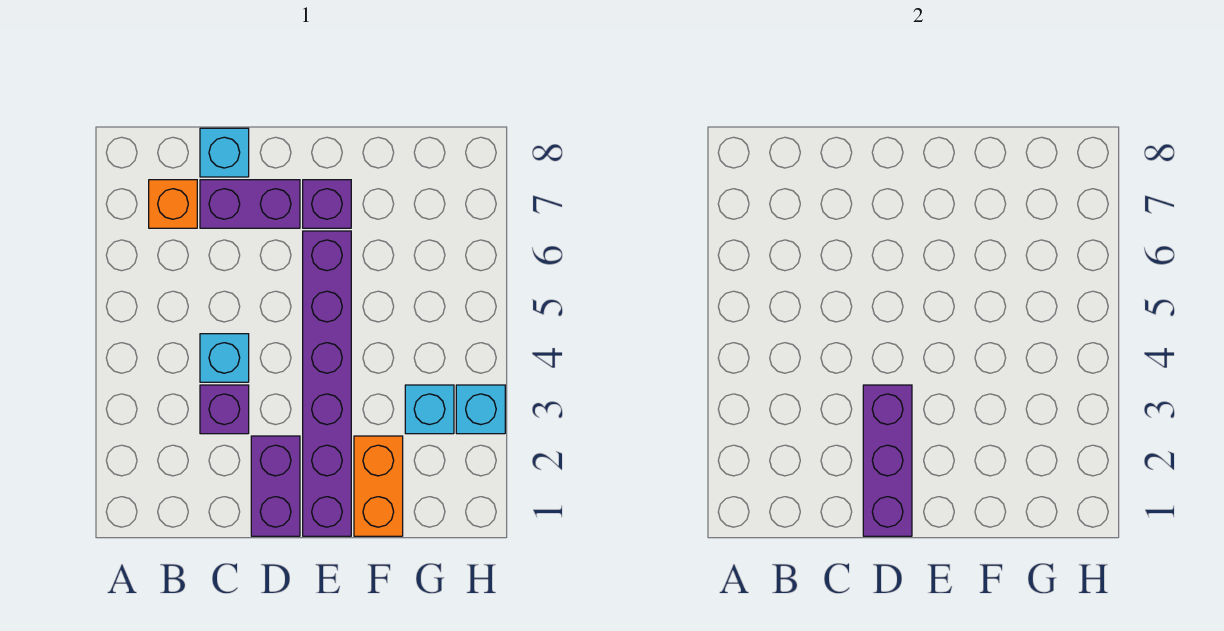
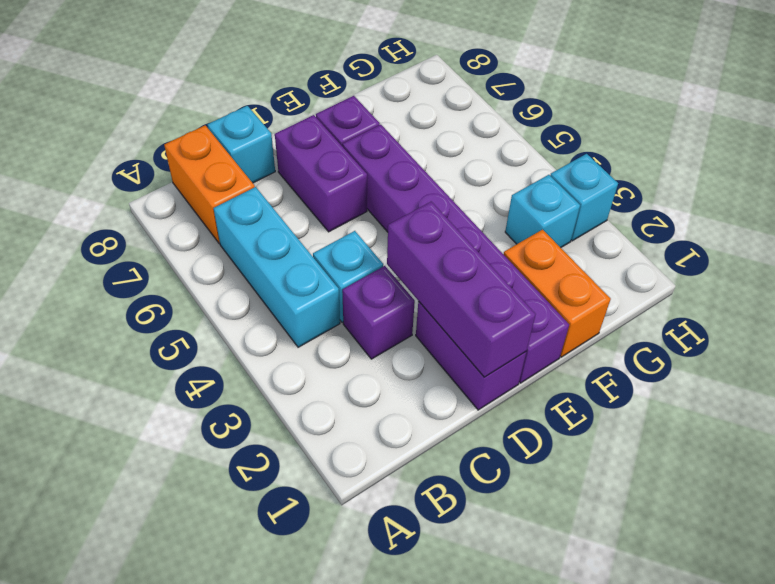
none -> cyan brick B4:B6 level 1
orange brick B7 level 1 -> orange brick B7:B8 level 1
purple brick C7:D7 level 1 -> purple brick D6:D7 level 1

